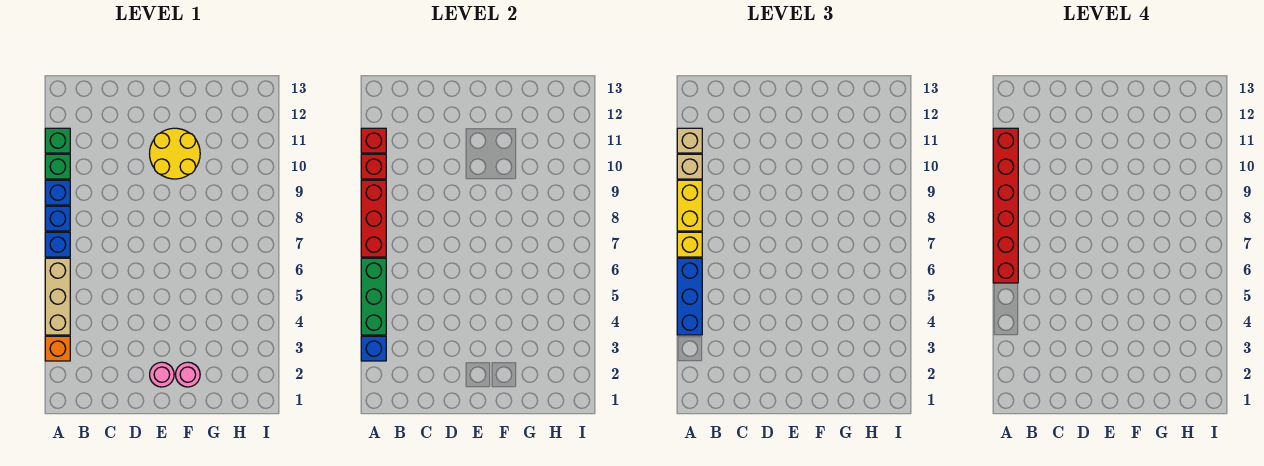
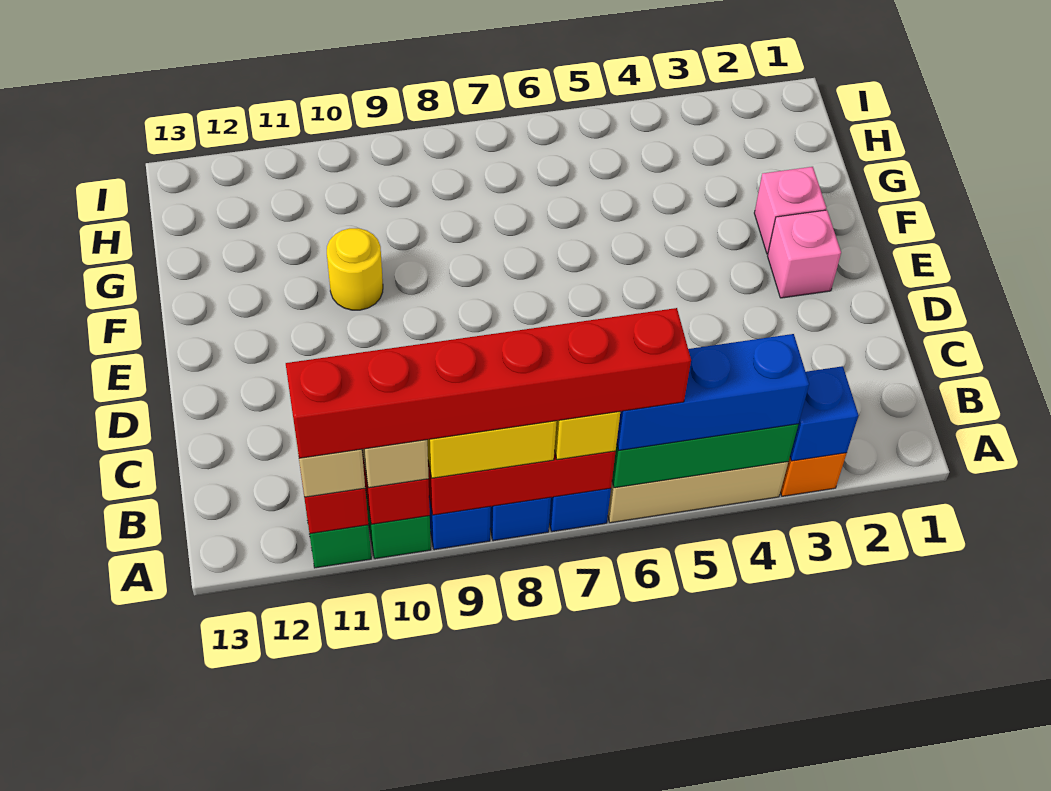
pink round brick E2 level 1 -> pink brick E2 level 1
yellow round brick E10:F11 level 1 -> yellow round brick F10 level 1
pink round brick F2 level 1 -> pink brick F2 level 1

